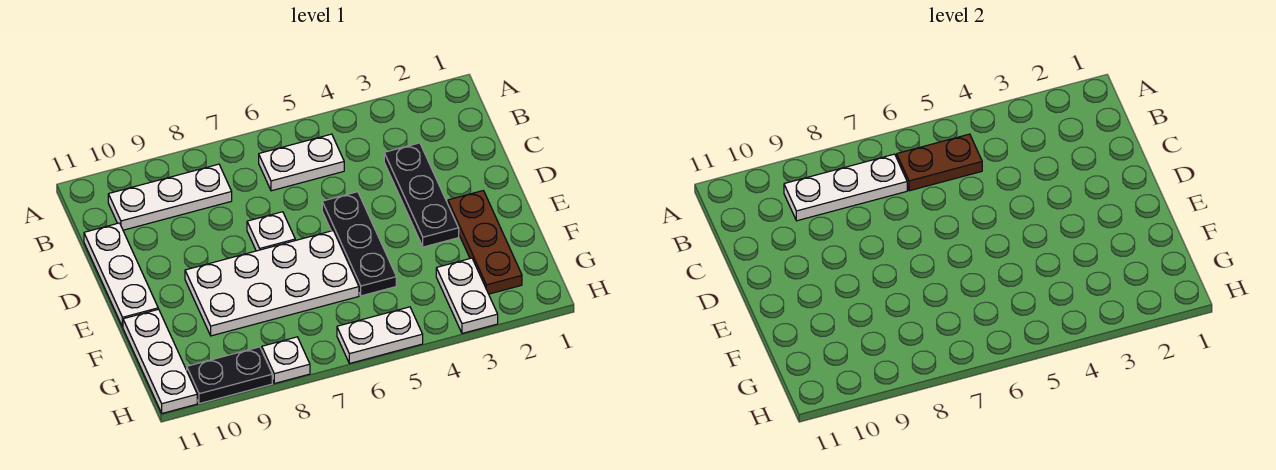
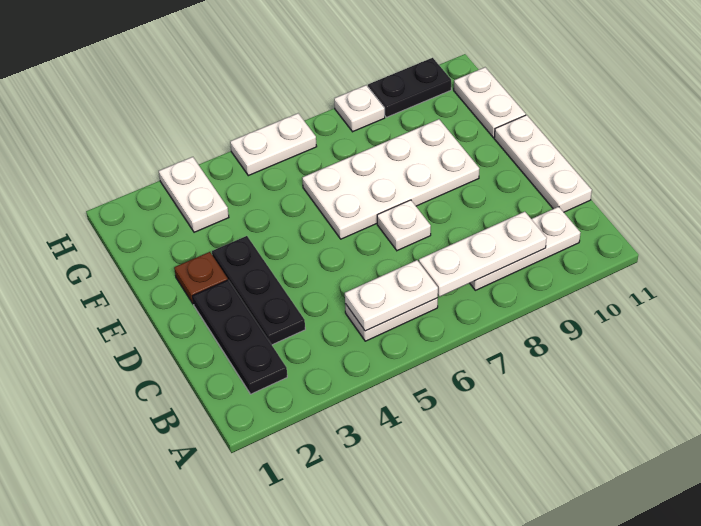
brown plate B5:B6 level 2 -> white plate B5:B6 level 2
black plate D5:F5 level 1 -> black plate B2:D2 level 1
brown plate E2:G2 level 1 -> brown plate E2 level 1
white plate F11:H11 level 1 -> white plate F11:G11 level 1

